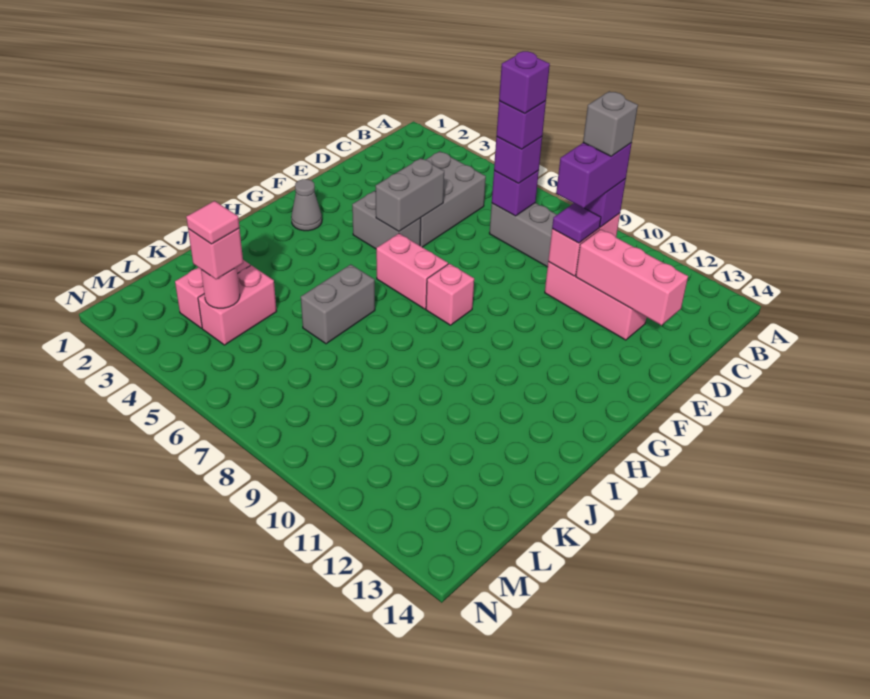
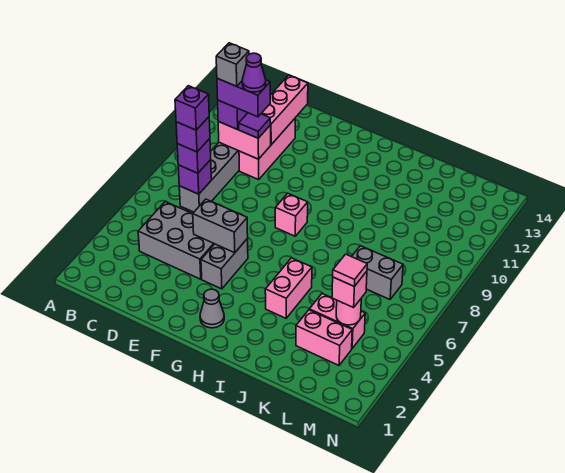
none -> purple cone D10 level 5
pink brick G6:G7 level 1 -> pink brick I4:I5 level 1
grey brick I6:J6 level 1 -> grey brick K7:L7 level 1

